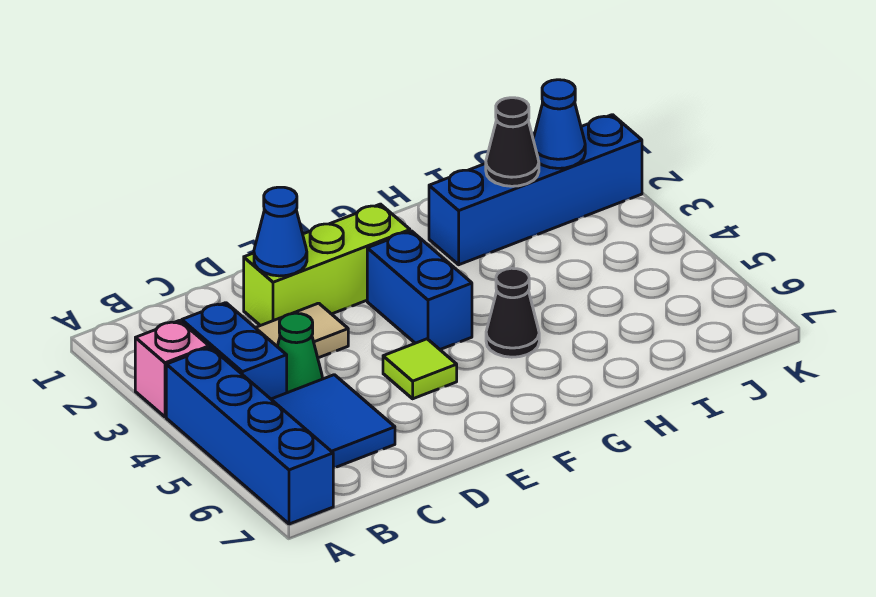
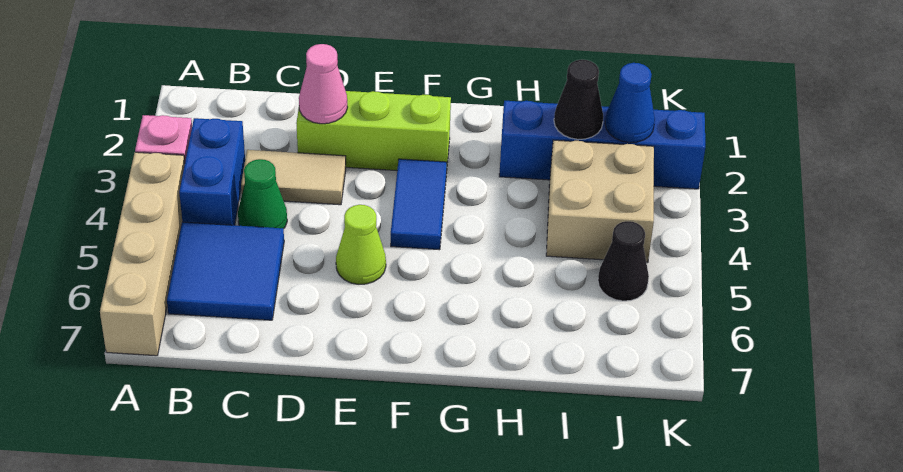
blue brick A4:A7 level 1 -> tan brick A4:A7 level 1
blue cone D2 level 2 -> pink cone D2 level 2
lime tile E5 level 1 -> lime cone E5 level 1
blue brick F3:F4 level 1 -> blue tile F3:F4 level 1
black cone G5 level 1 -> black cone J5 level 1
none -> tan brick I3:J4 level 1

